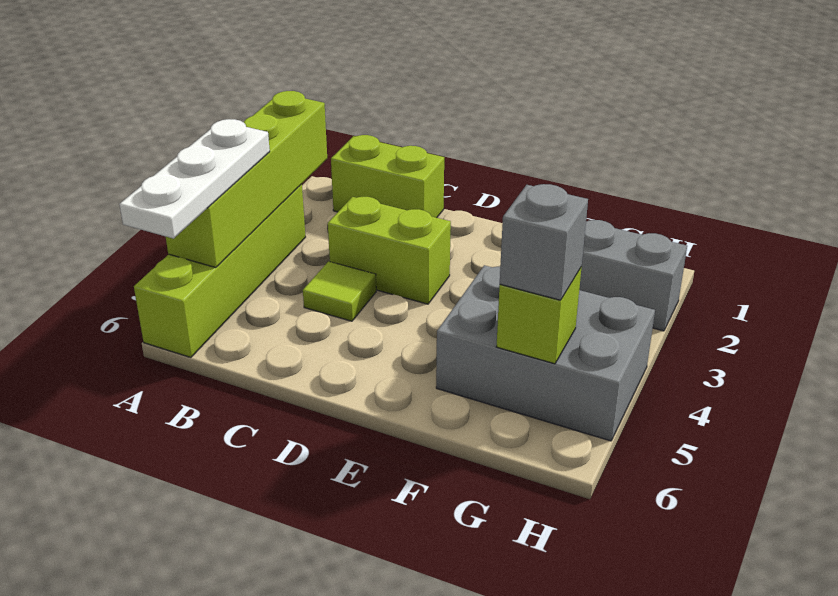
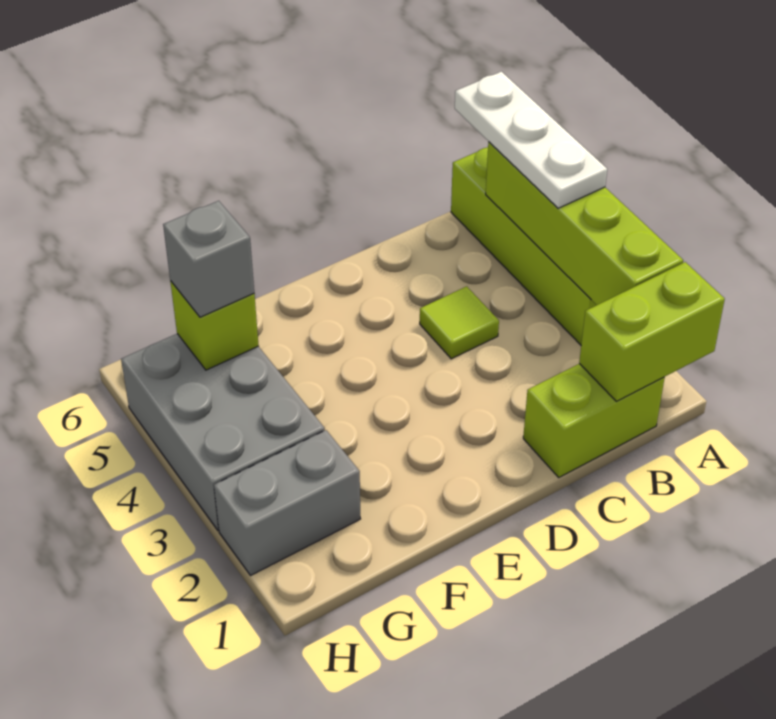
lime brick C3:D3 level 1 -> lime brick A1:B1 level 2
grey brick F4:H5 level 1 -> grey brick G3:H5 level 1

